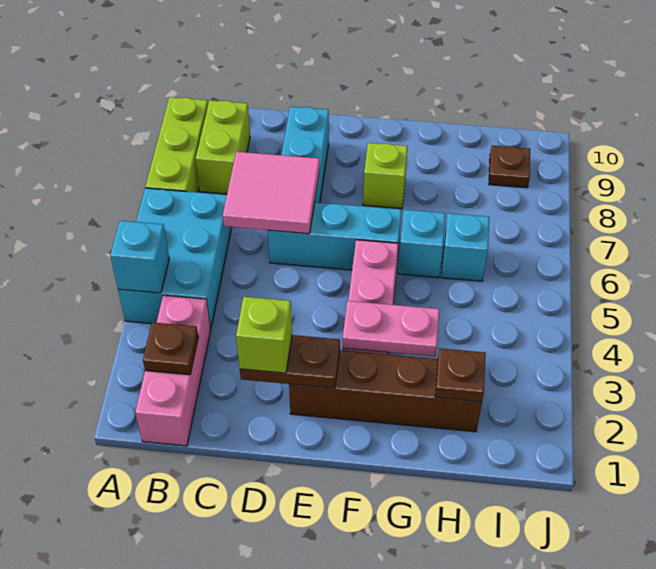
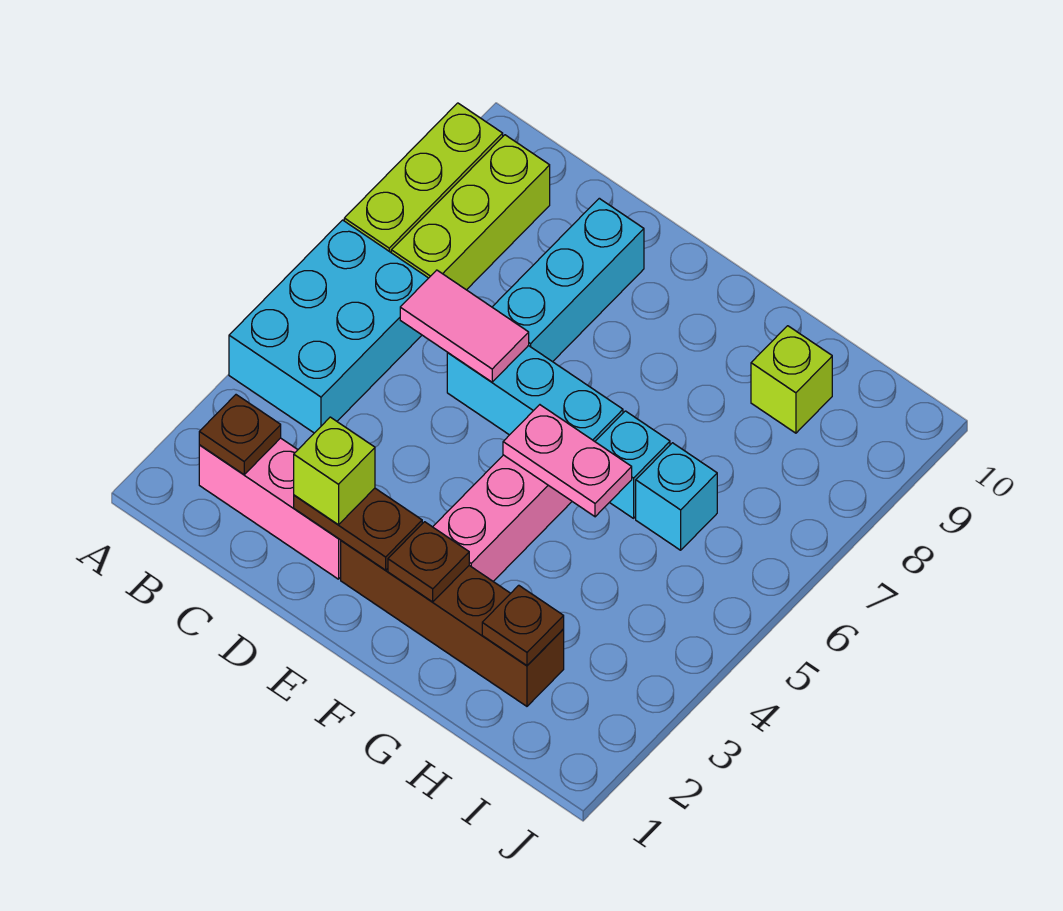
cyan brick A4 level 2 -> none
pink brick B1:B3 level 1 -> pink brick B2:D2 level 1
lime brick B8:B9 level 1 -> lime brick B7:B9 level 1
pink tile C6:D7 level 2 -> pink tile C6:D6 level 2
pink plate F3:G3 level 2 -> pink plate F5:G5 level 2
lime brick F8 level 1 -> lime brick H9 level 1
brown plate I9 level 1 -> brown plate F2 level 2

